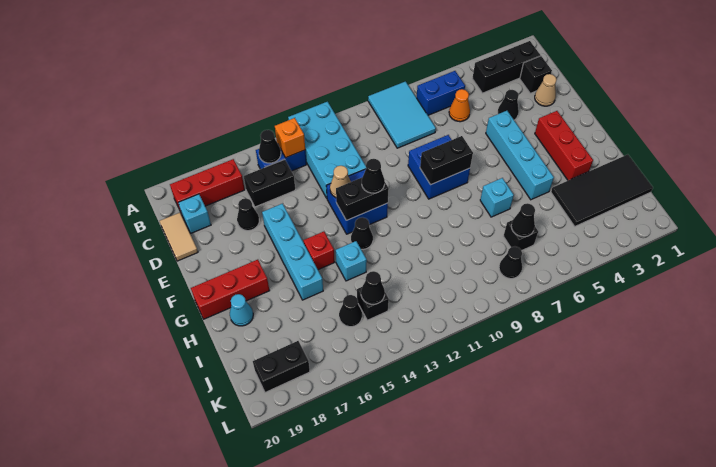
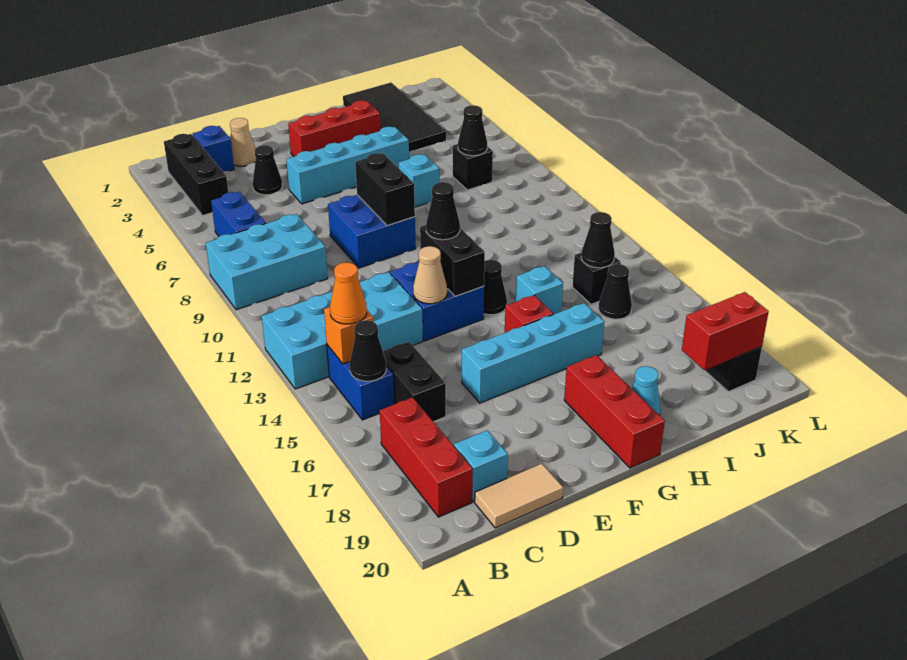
cyan tile A8:C9 level 1 -> cyan brick A8:C9 level 1
black brick C2 level 1 -> blue brick C2 level 1
orange cone C6 level 1 -> orange cone B14 level 3
black cone D17 level 1 -> none
none -> red brick J19:K19 level 2
black cone K8 level 1 -> none

